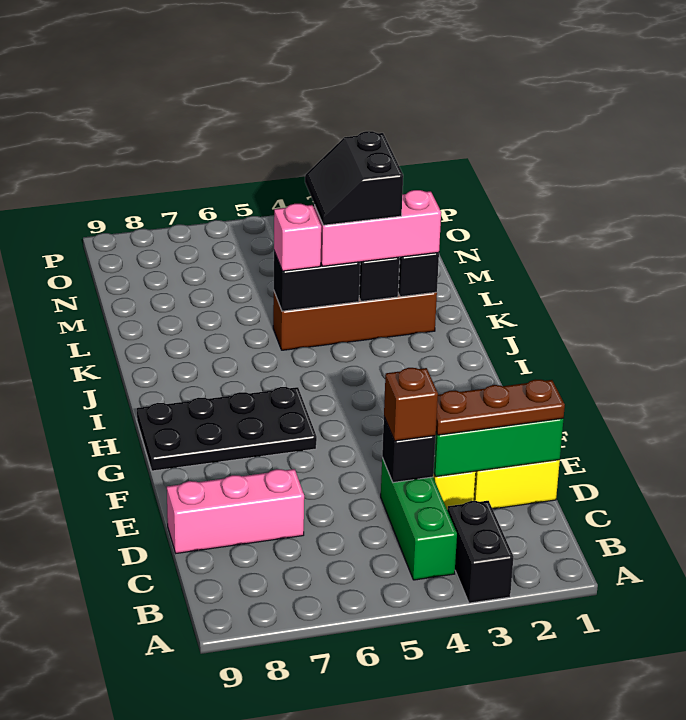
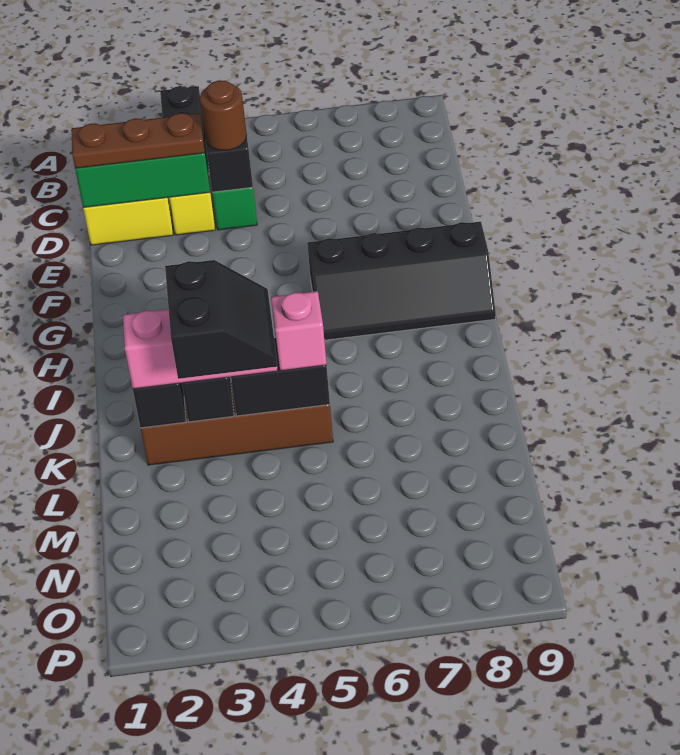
brown brick D4 level 3 -> brown round brick D4 level 3
pink brick D7:D9 level 1 -> none
black plate G6:H9 level 1 -> black slope G6:H9 level 1 top G

